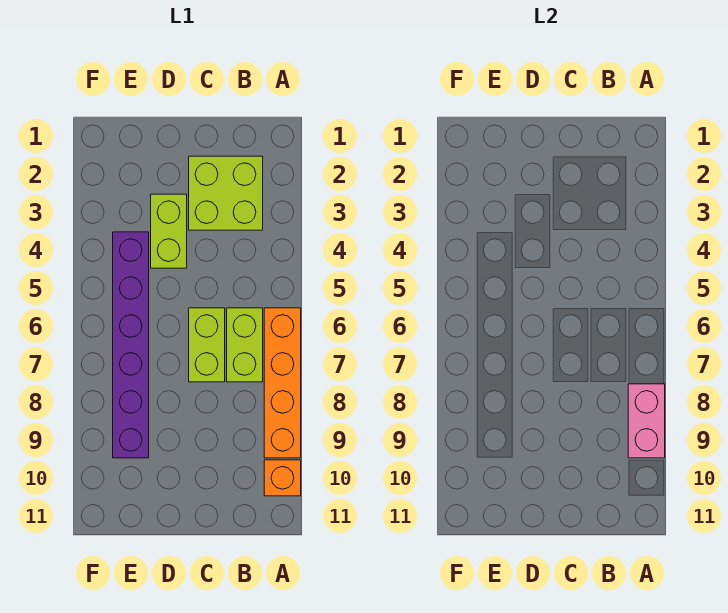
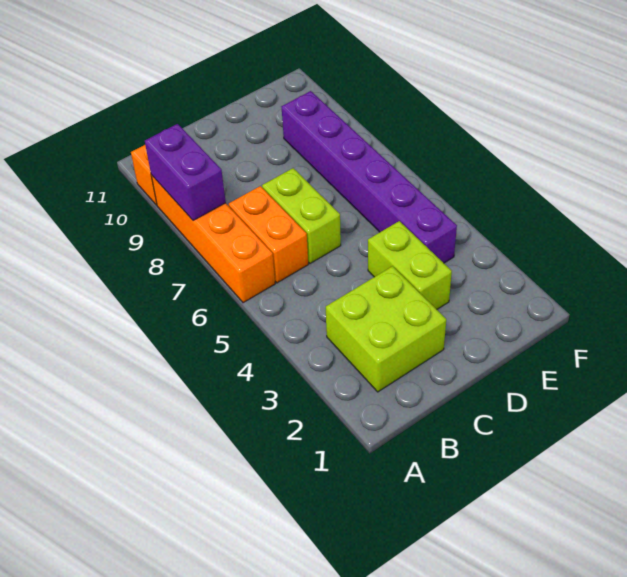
pink brick A8:A9 level 2 -> purple brick A8:A9 level 2
lime brick B6:B7 level 1 -> orange brick B6:B7 level 1

